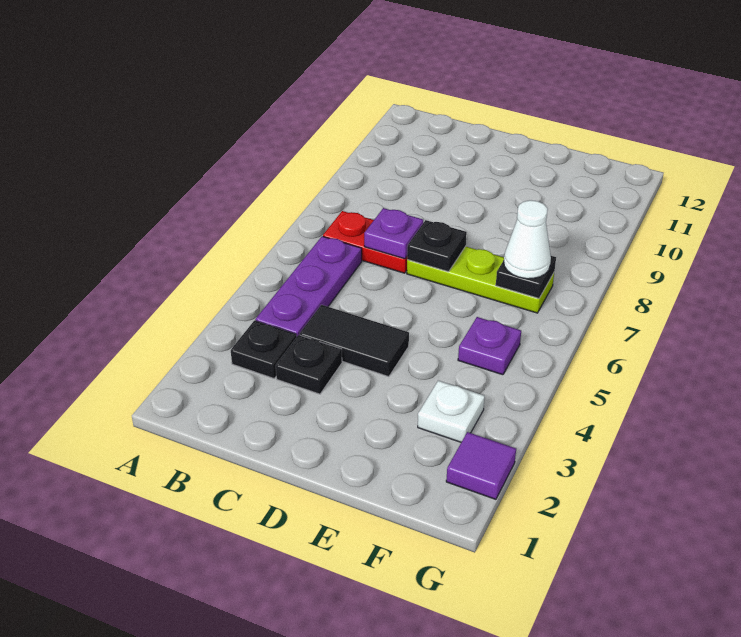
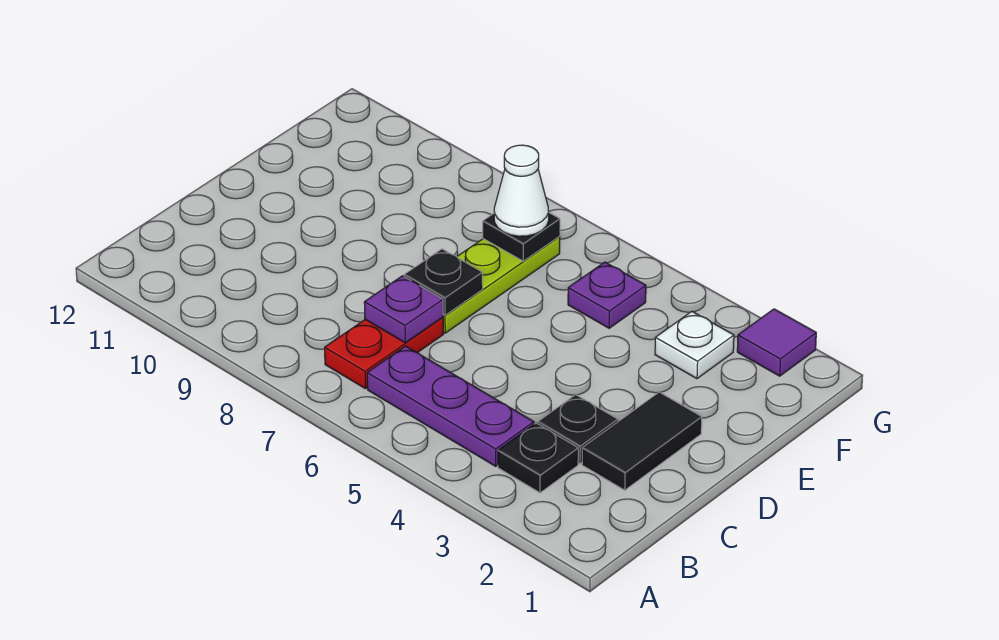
black tile C4:D4 level 1 -> black tile C2:D2 level 1

